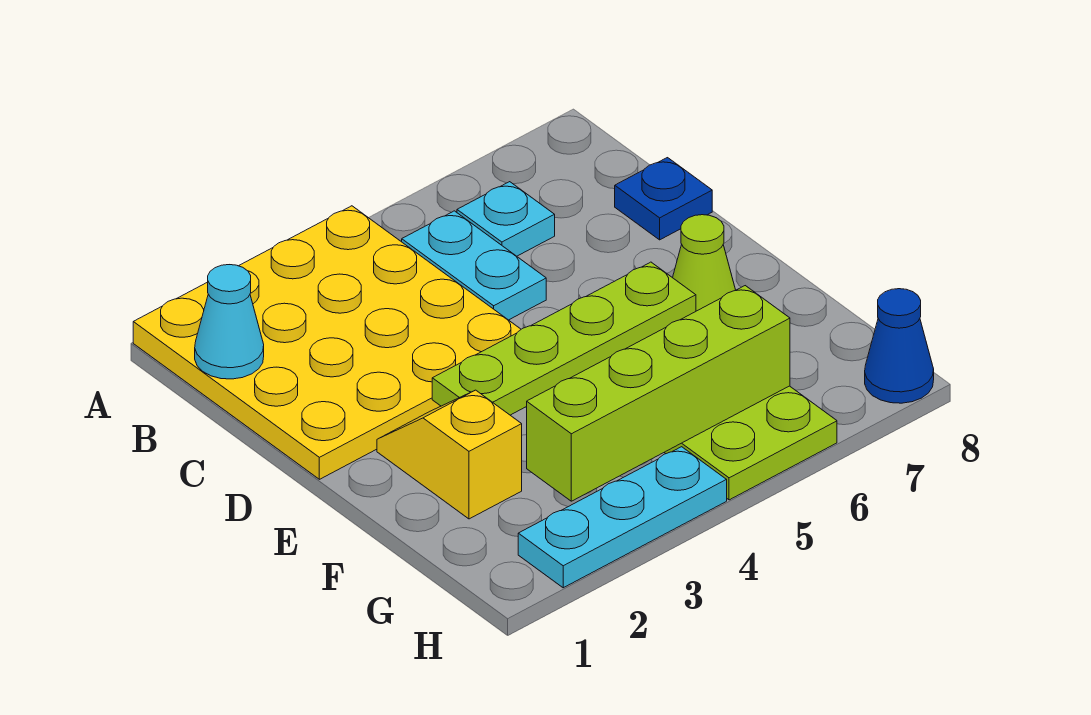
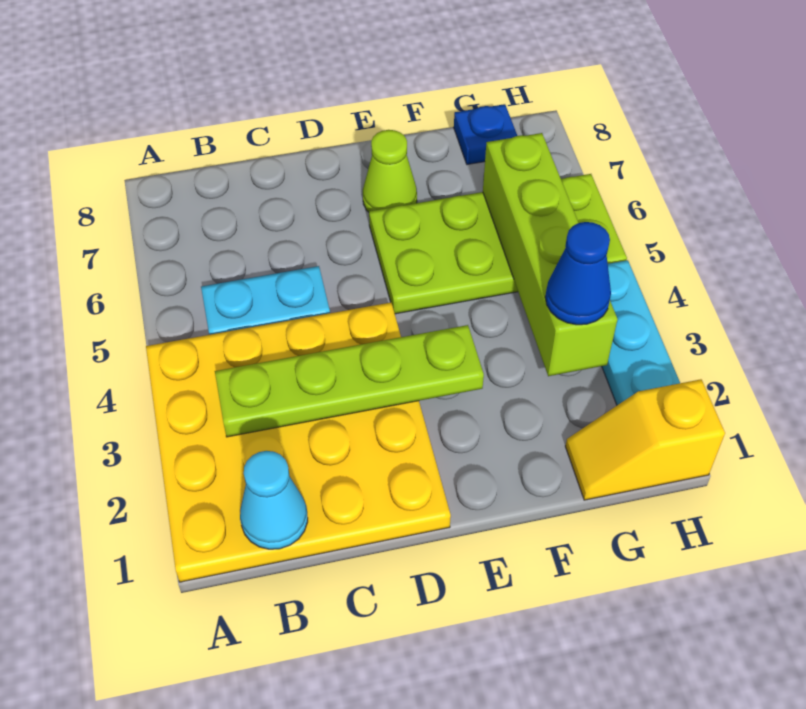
cyan plate B6 level 1 -> none
blue plate C8 level 1 -> blue plate G8 level 1
yellow slope E2:F2 level 1 top F -> yellow slope G1:H1 level 1 top H
lime plate E3:E6 level 2 -> lime plate B3:E3 level 2
blue cone H8 level 1 -> blue cone G3 level 3

